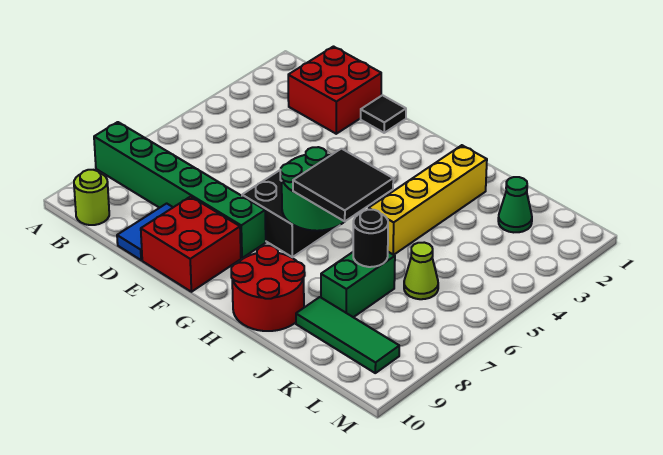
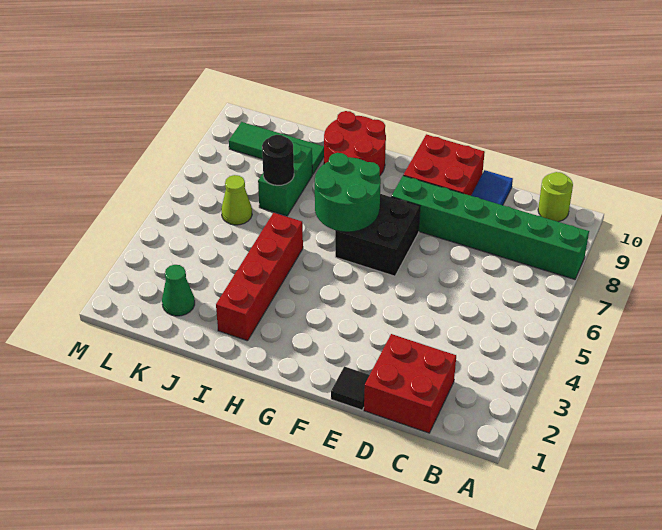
black tile H6:I7 level 3 -> none
yellow brick I2:I5 level 1 -> red brick I2:I5 level 1

